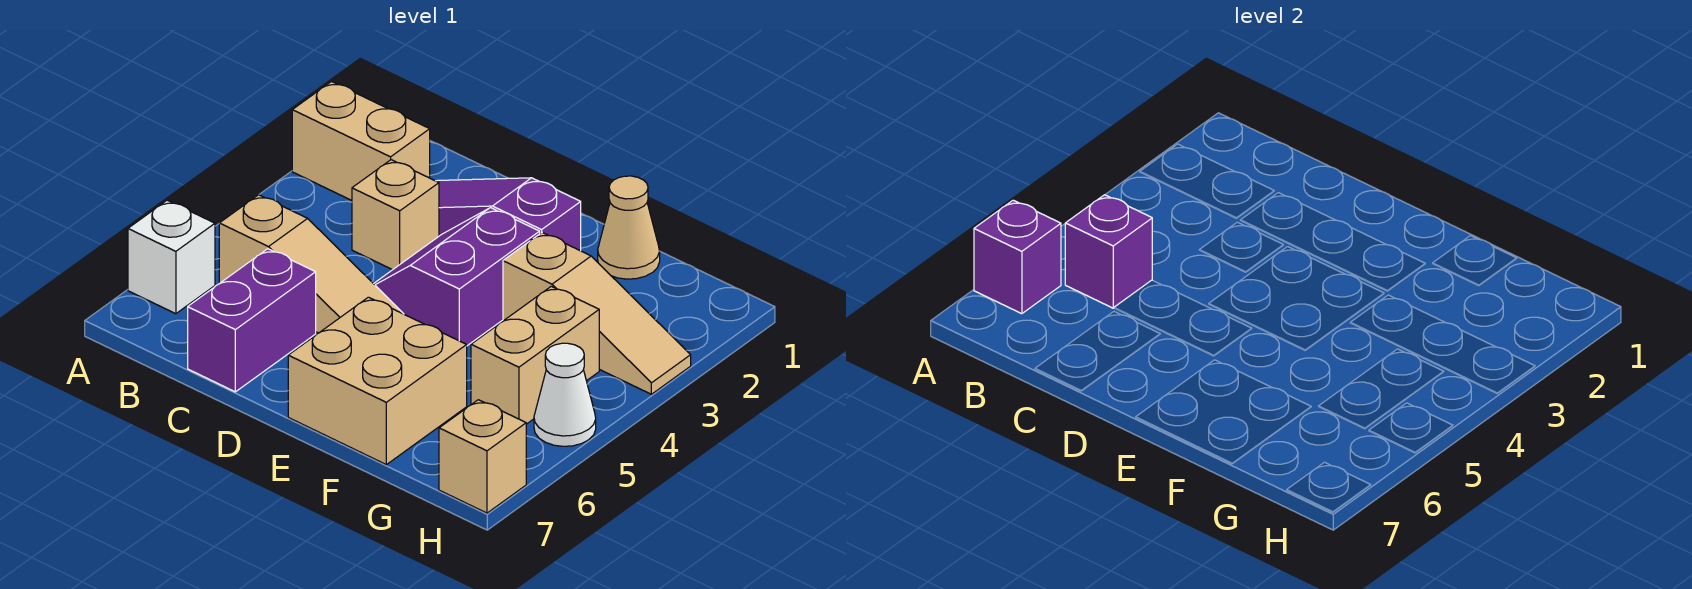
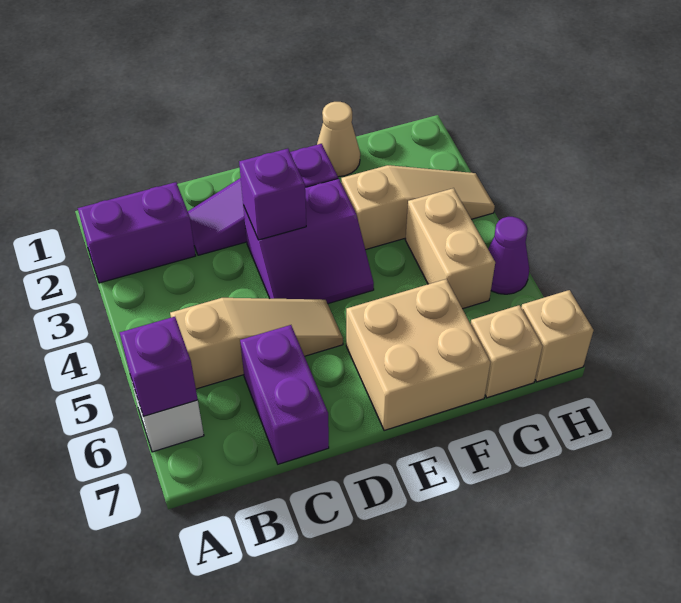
tan brick A2:B2 level 1 -> purple brick A2:B2 level 1
purple brick B5 level 2 -> purple brick D3 level 2
tan brick C3 level 1 -> tan brick G7 level 1
purple slope D3:E4 level 1 top E -> purple slope D3:E4 level 1 top 3
white cone H5 level 1 -> purple cone H5 level 1

